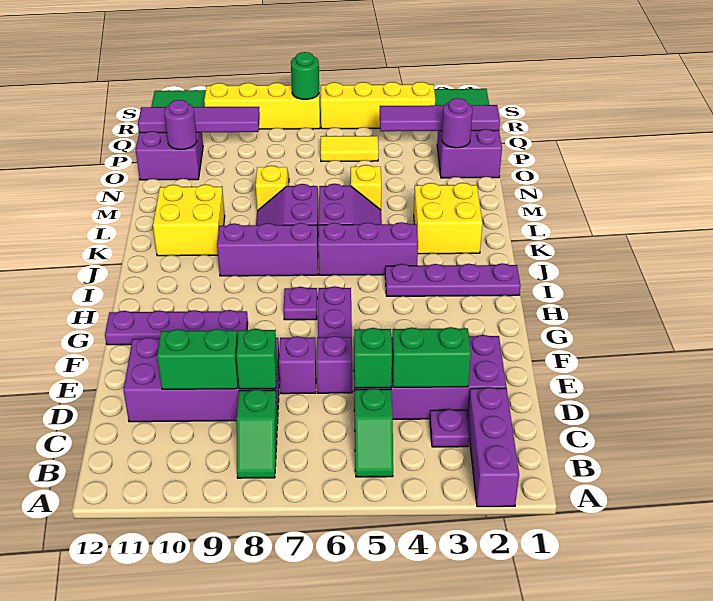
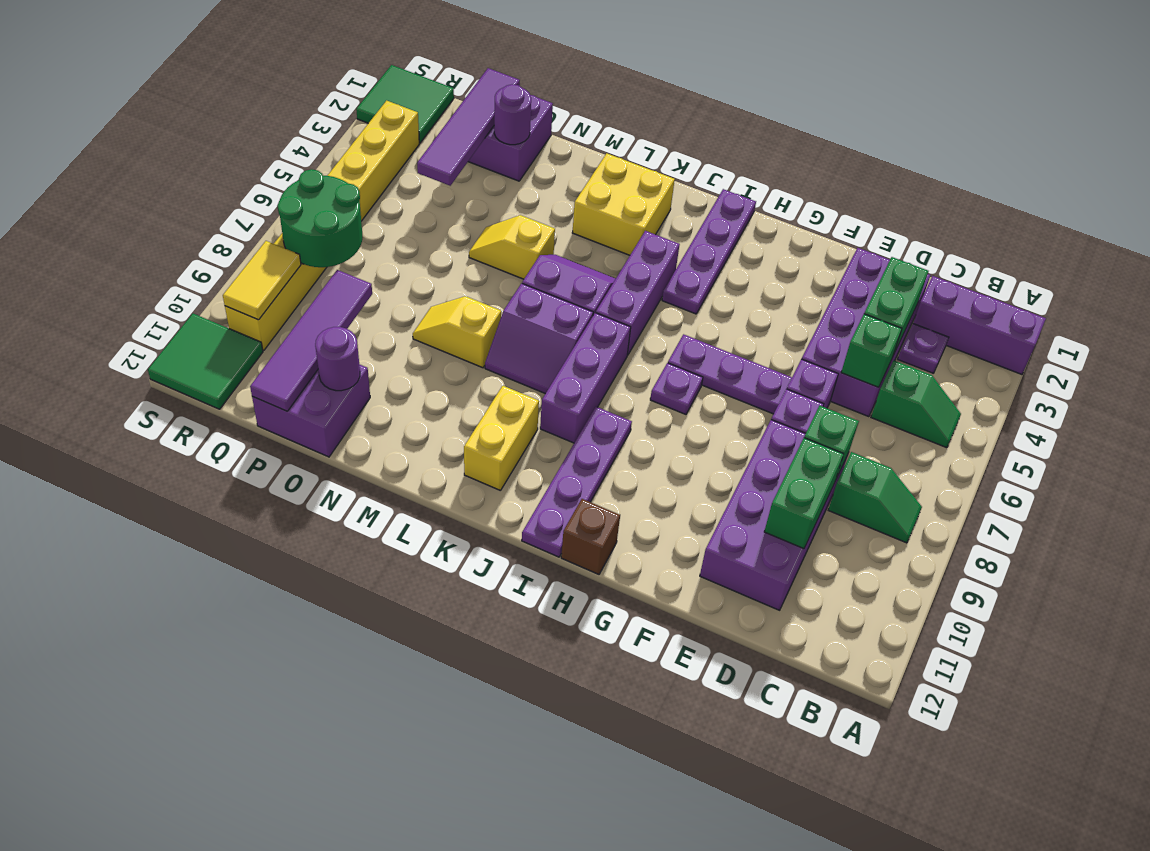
purple plate G9:G12 level 1 -> purple plate I9:I12 level 1
none -> brown brick H12 level 1
yellow brick K10:L11 level 1 -> yellow brick K10:K11 level 1
yellow tile P5:P6 level 1 -> yellow tile R9:R10 level 2
green round brick R7 level 2 -> green round brick Q7:R8 level 2

